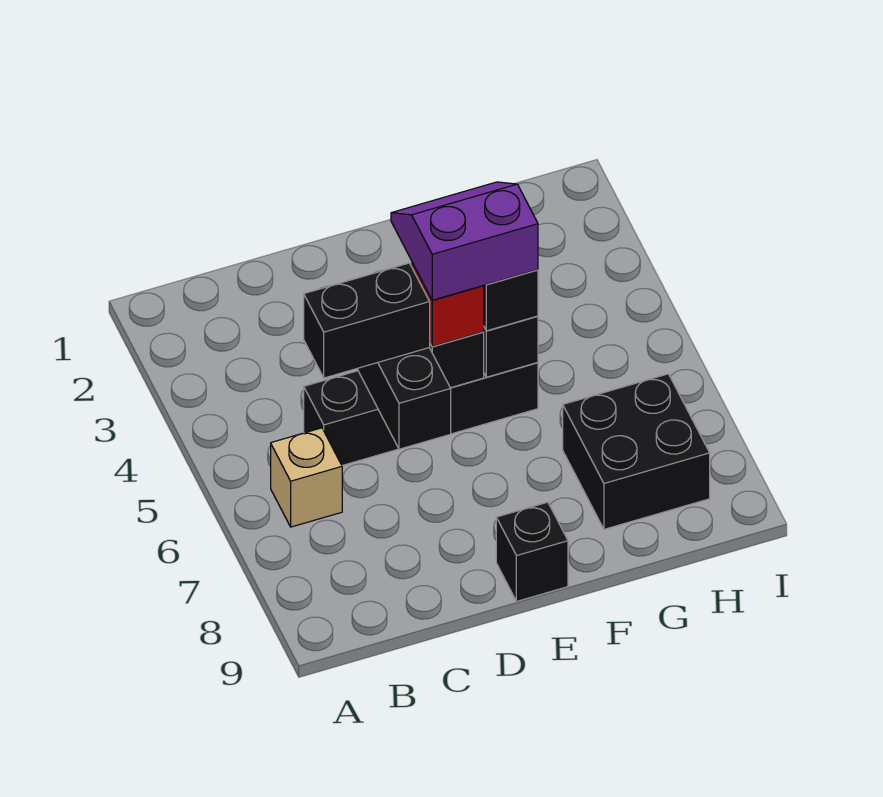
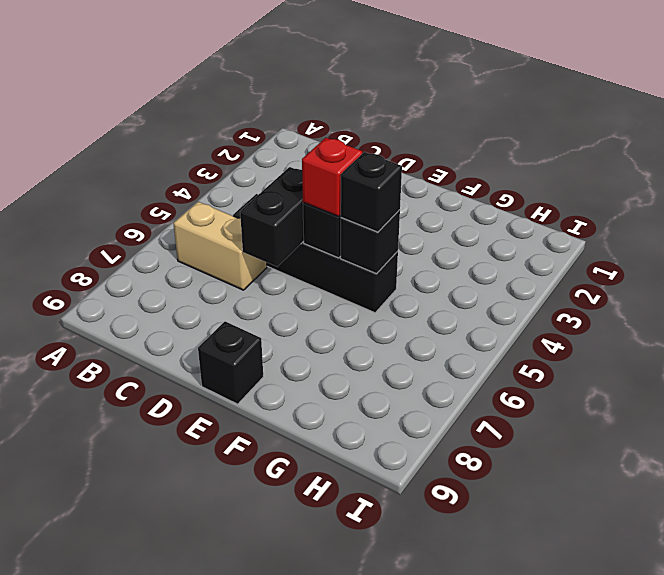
tan brick B6 level 1 -> tan brick B6:C6 level 1
black brick C5:D5 level 3 -> none
purple slope E4:F5 level 4 top 5 -> none
black brick G7:H8 level 1 -> none

